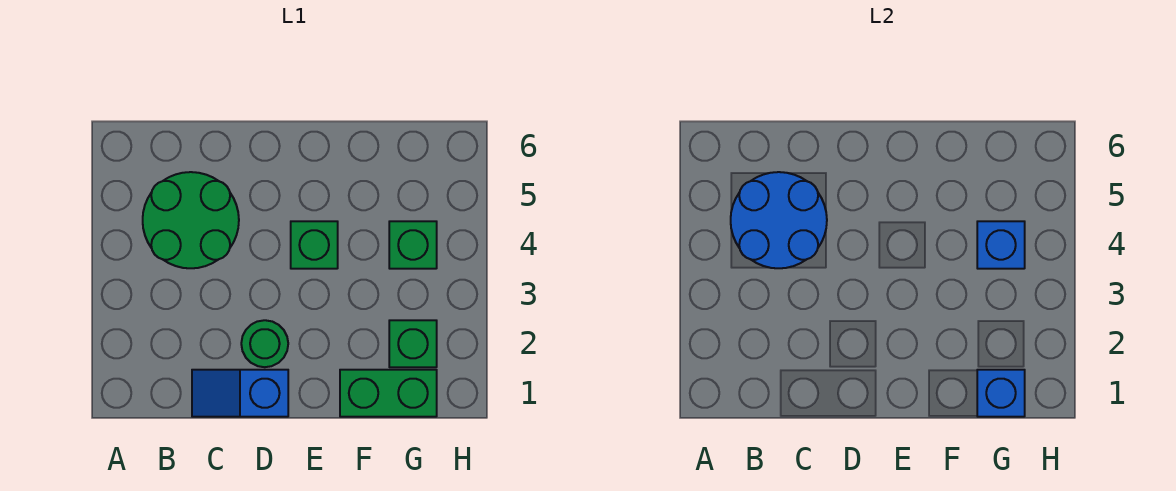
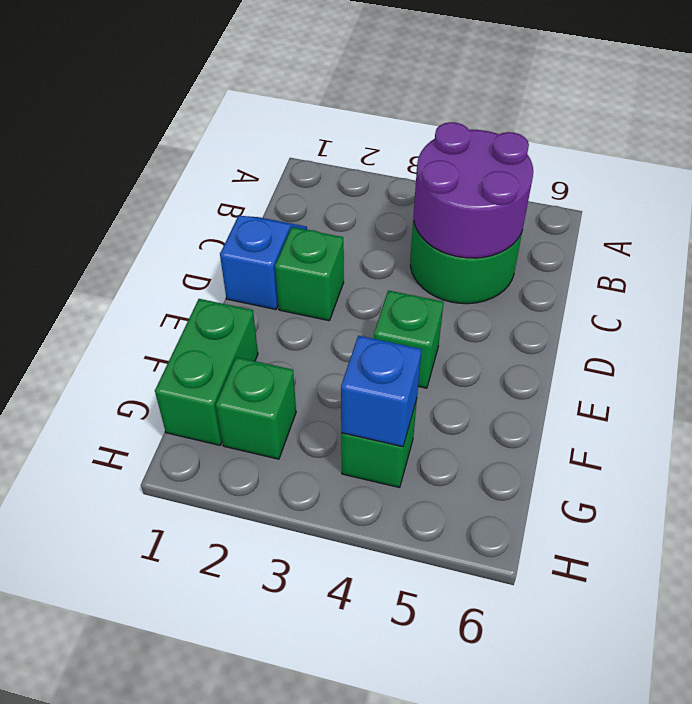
blue round brick B4:C5 level 2 -> purple round brick B4:C5 level 2
green round brick D2 level 1 -> green brick D2 level 1
blue brick G1 level 2 -> none

